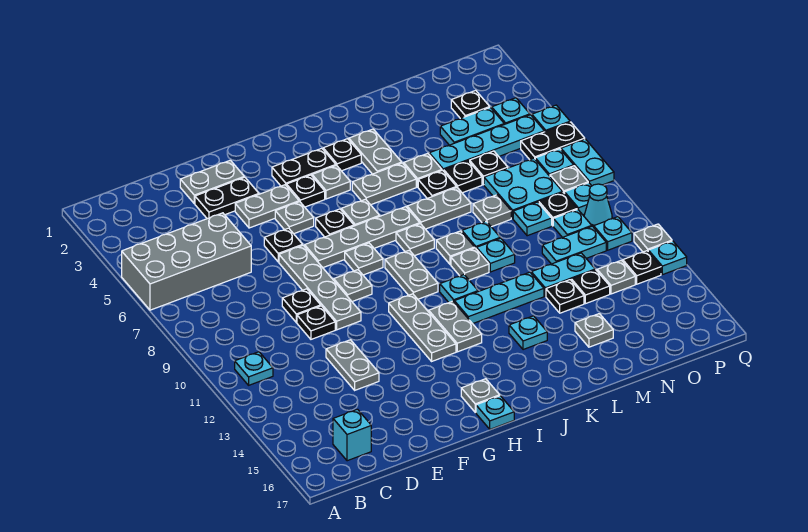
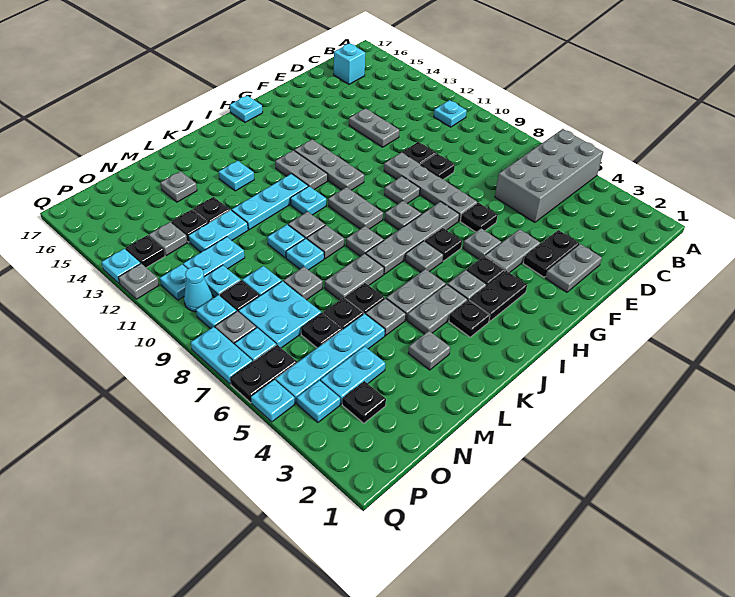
grey plate H16 level 1 -> grey plate L3 level 1
grey plate K3:K4 level 1 -> grey plate J4:K4 level 1

